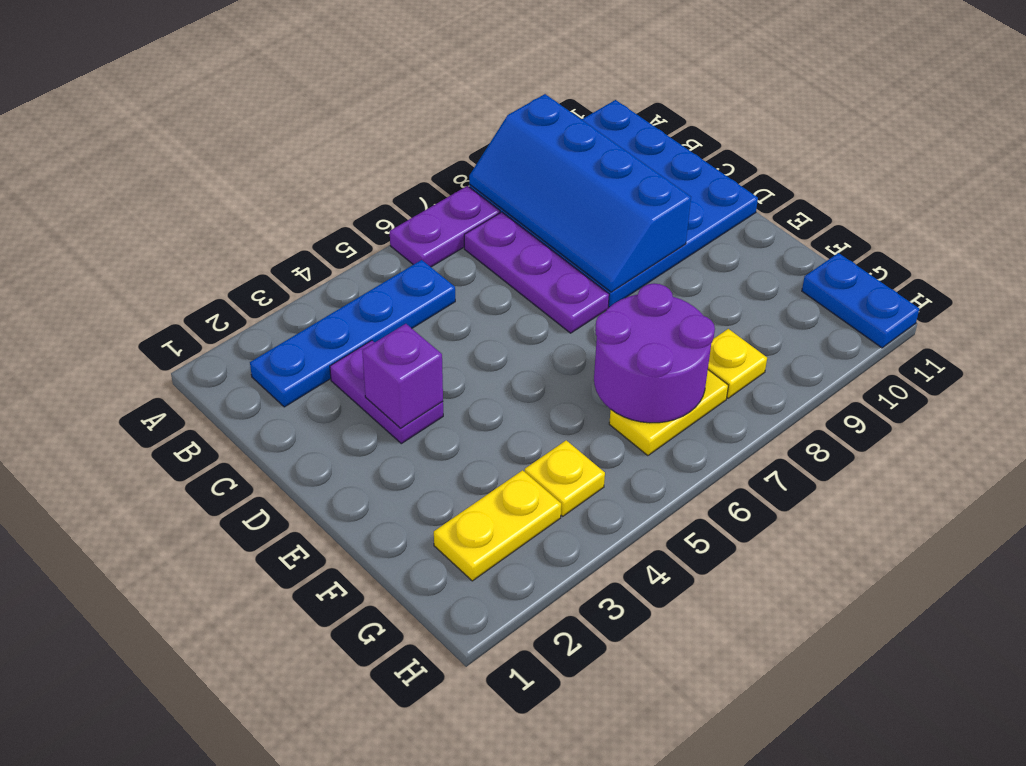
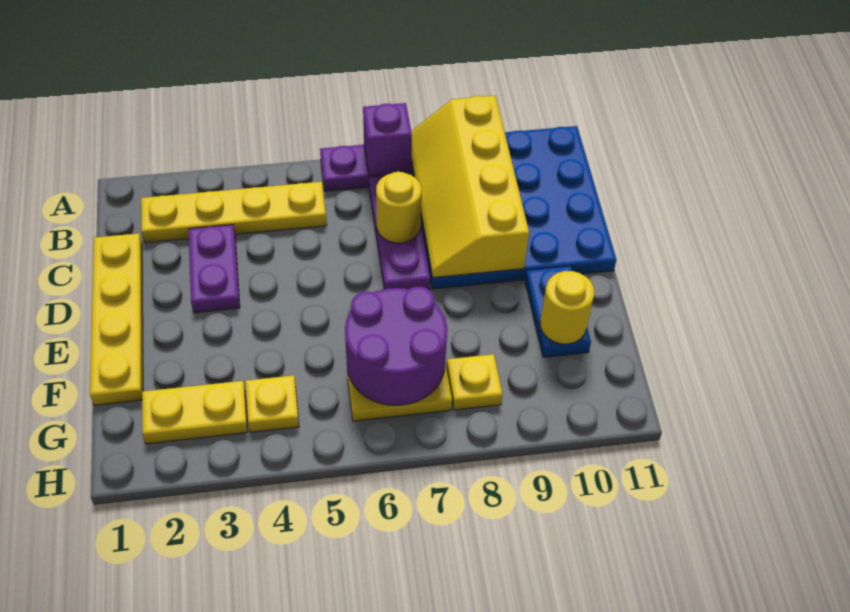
blue slope A8:D9 level 2 top 9 -> yellow slope A8:D9 level 2 top 9
blue plate B2:B5 level 1 -> yellow plate B2:B5 level 1
none -> yellow plate C1:F1 level 1
none -> yellow round brick C7 level 2
purple brick D3 level 2 -> purple brick A7 level 2
none -> yellow round brick F10 level 2
blue plate G11:H11 level 1 -> blue plate E10:F10 level 1

